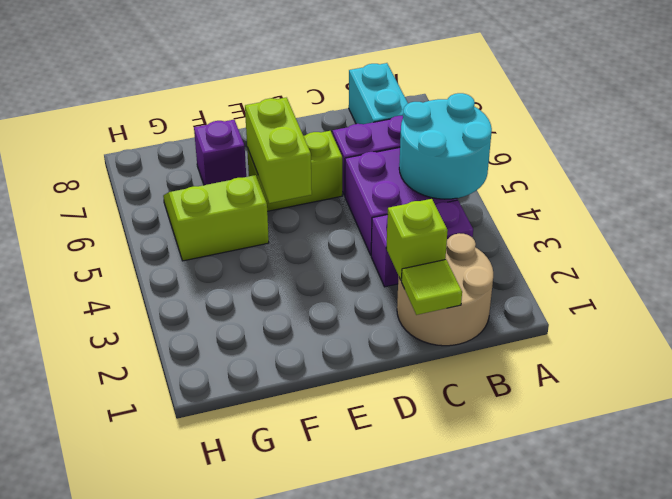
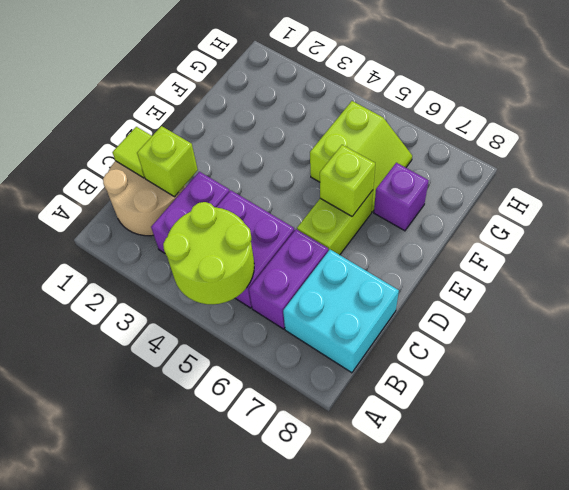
cyan round brick A4:B5 level 2 -> lime round brick A4:B5 level 2
cyan brick B7:B8 level 1 -> cyan brick B7:C8 level 1
lime brick E5:E6 level 2 -> lime brick E6 level 2

